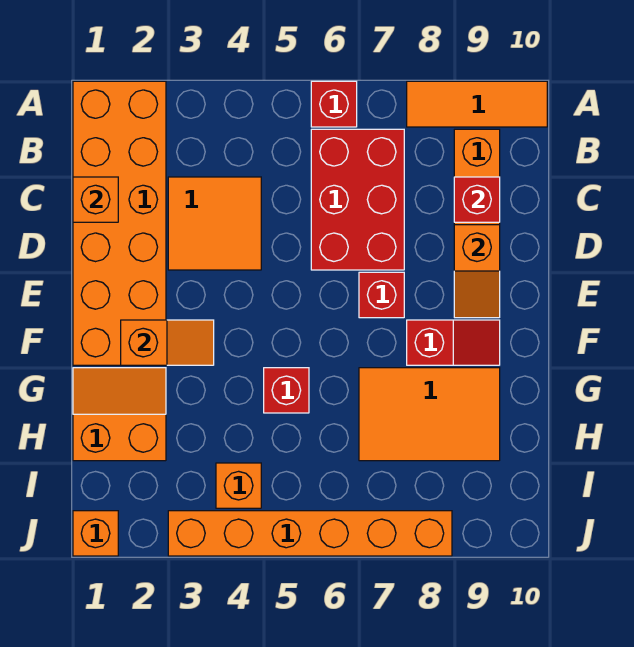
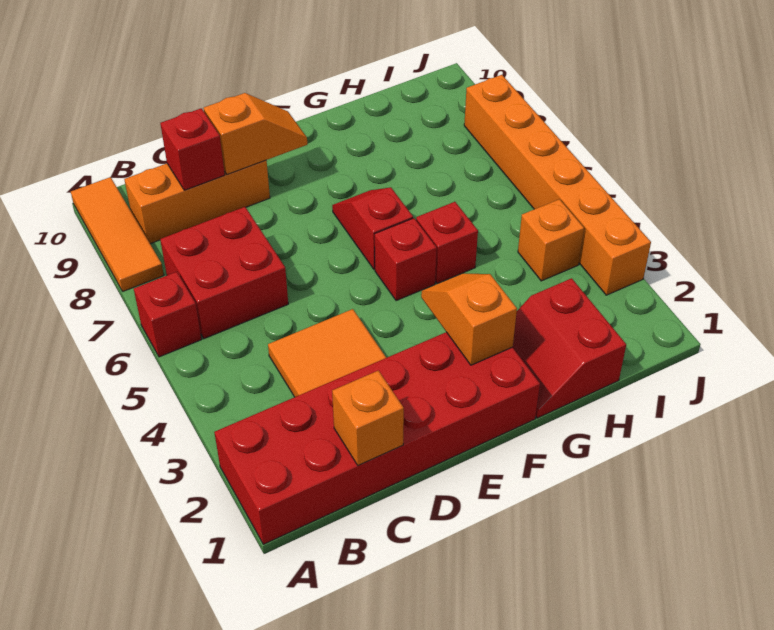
orange brick A1:F2 level 1 -> red brick A1:F2 level 1
red brick B6:D7 level 1 -> red brick B6:C7 level 1
red brick E7 level 1 -> red brick F5 level 1
red slope F8:F9 level 1 top 8 -> red slope F6:F7 level 1 top 6
orange slope G1:H2 level 1 top H -> red slope G1:H2 level 1 top H
orange tile G7:H9 level 1 -> none
orange brick J1 level 1 -> none

